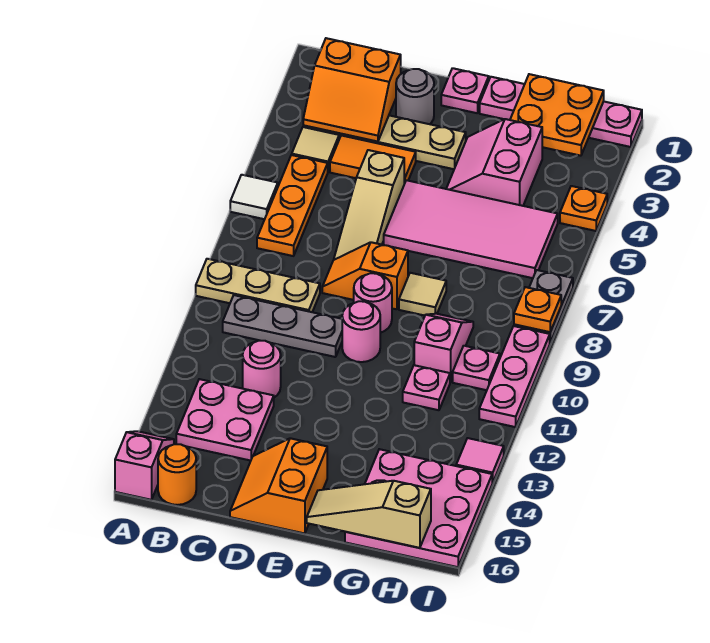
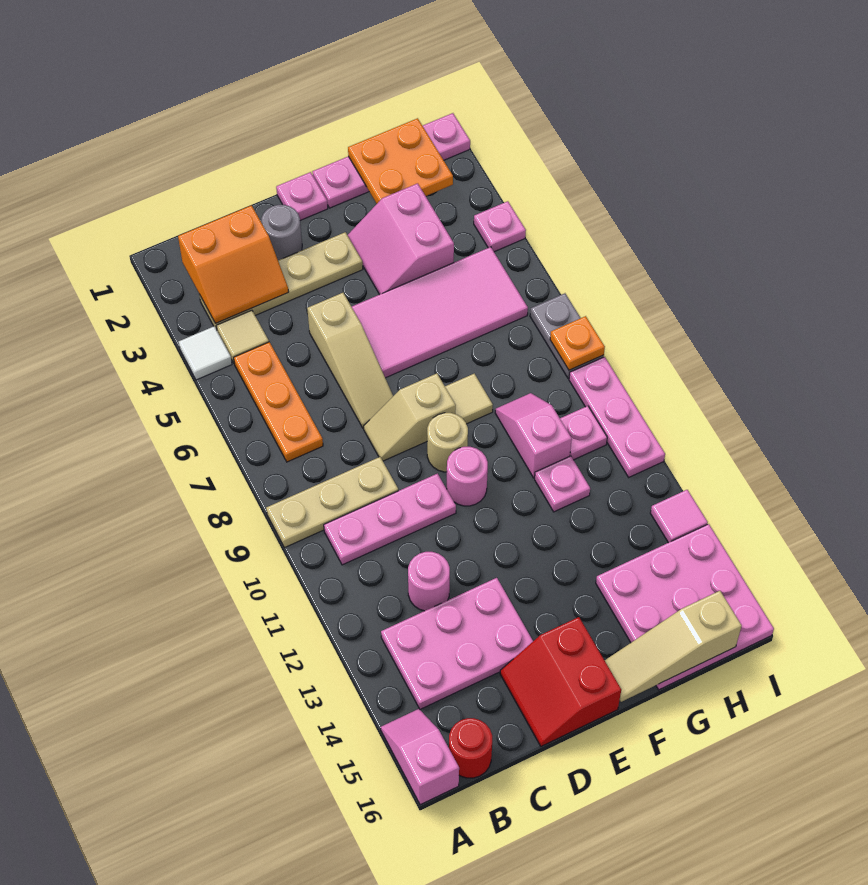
white tile A6 level 1 -> white tile A4 level 1
grey plate B10:D10 level 1 -> pink plate B10:D10 level 1
pink plate B13:C14 level 1 -> pink plate B13:D14 level 1
orange round brick B16 level 1 -> red round brick B16 level 1
orange tile C4:D4 level 1 -> none
orange slope D8:E8 level 1 top E -> tan slope D8:E8 level 1 top E
orange slope D15:E16 level 1 top E -> red slope D15:E16 level 1 top E
pink round brick E9 level 1 -> tan round brick E9 level 1
orange plate I4 level 1 -> pink plate I4 level 1

